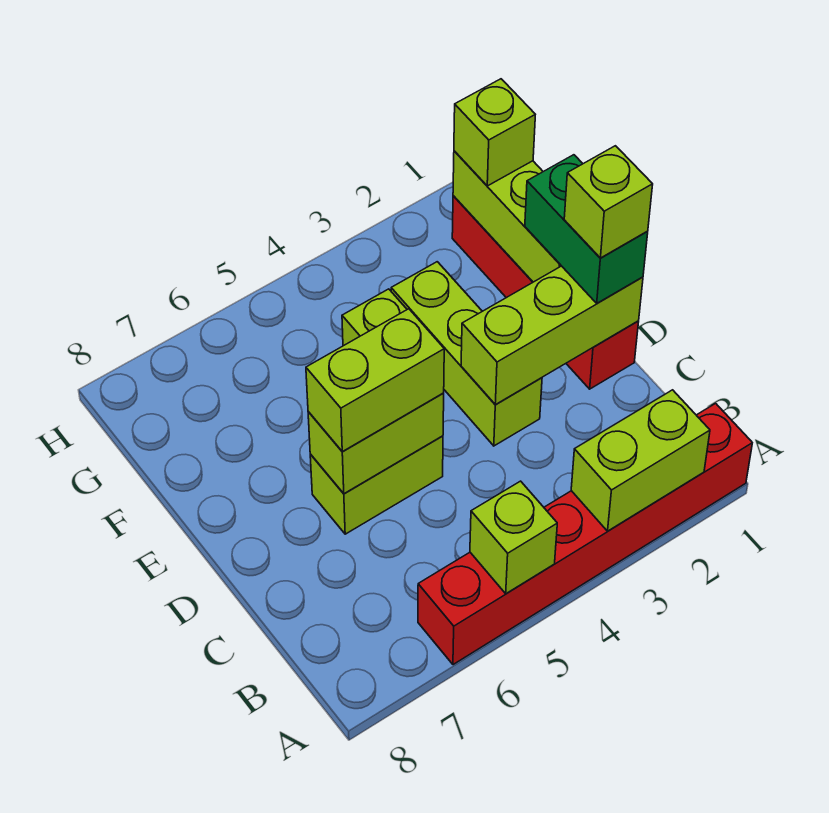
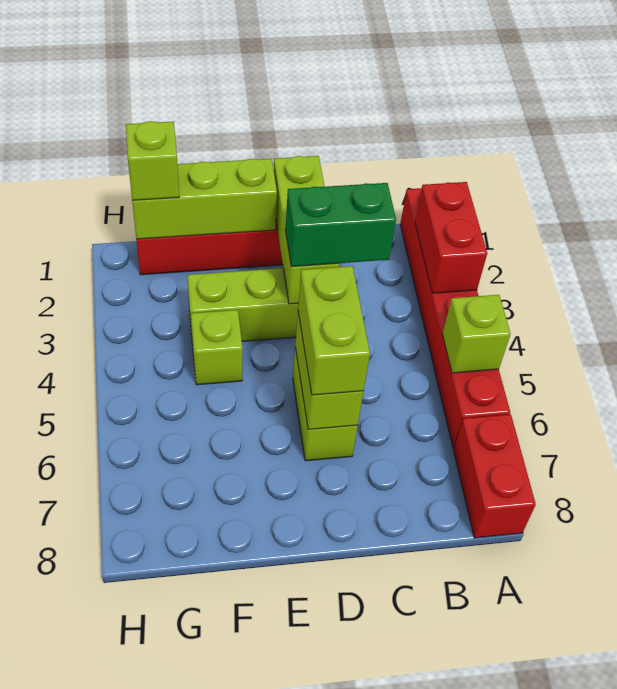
lime brick A2:A3 level 2 -> red brick A2:A3 level 2
none -> red brick A7:A8 level 1
green brick D1:E1 level 3 -> green brick C3:D3 level 3
lime brick D1 level 4 -> none

